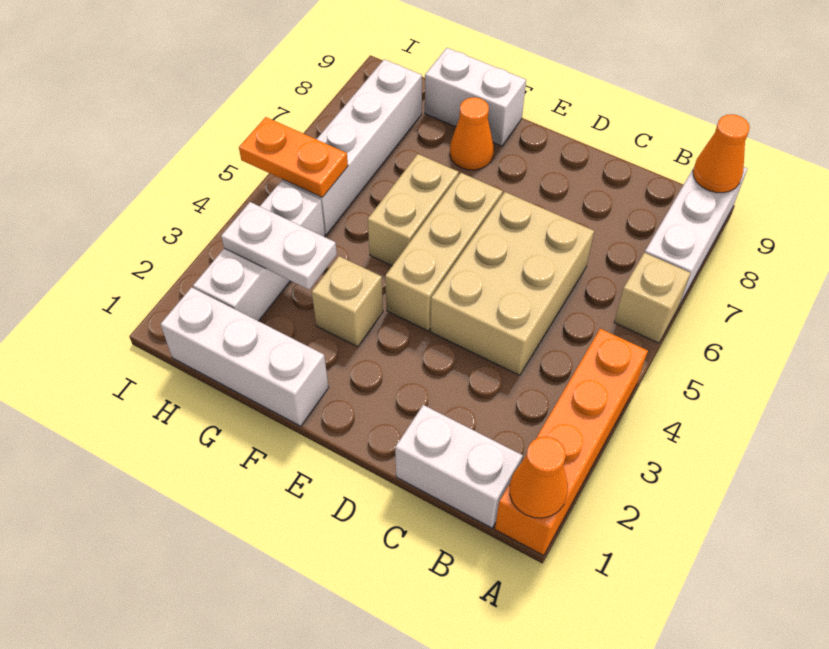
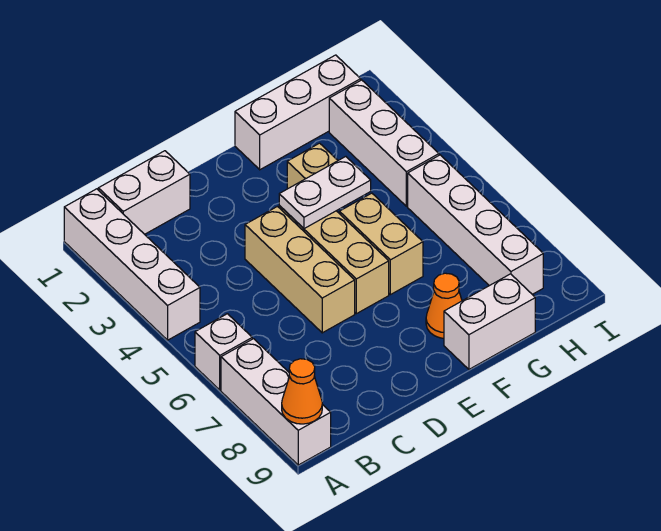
orange brick A1:A4 level 1 -> white brick A1:A4 level 1
orange cone A1 level 2 -> none
tan brick A6 level 1 -> white brick A6 level 1
tan brick C4:D6 level 1 -> tan brick D4:D6 level 1
white plate G3:H3 level 2 -> white plate E4:F4 level 2
orange plate H5:I5 level 2 -> none

